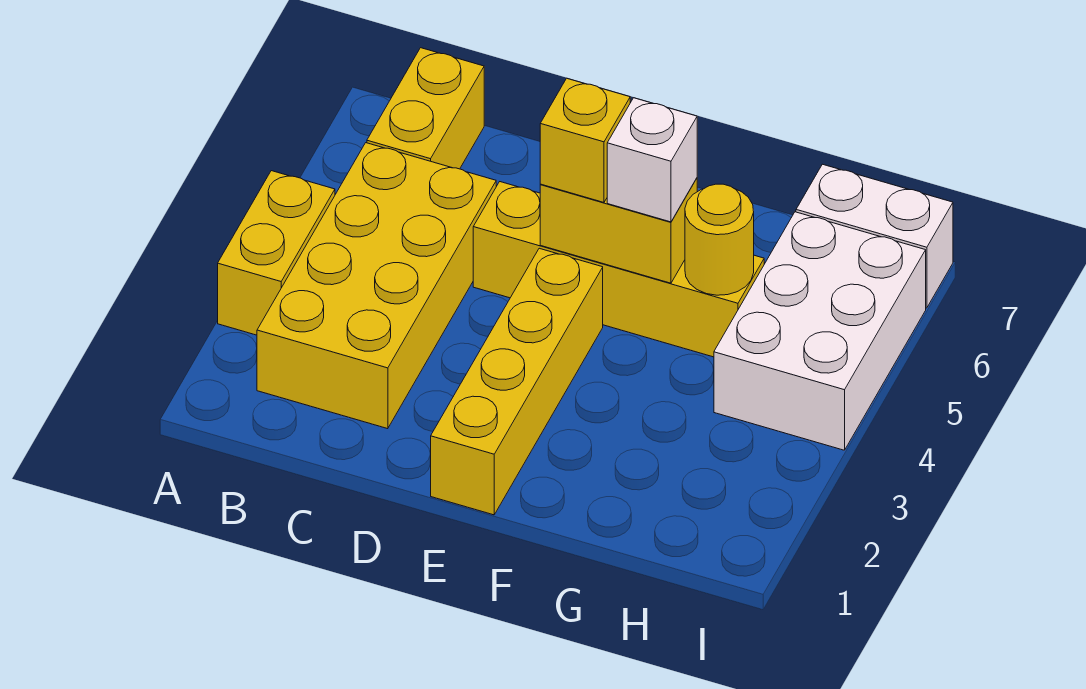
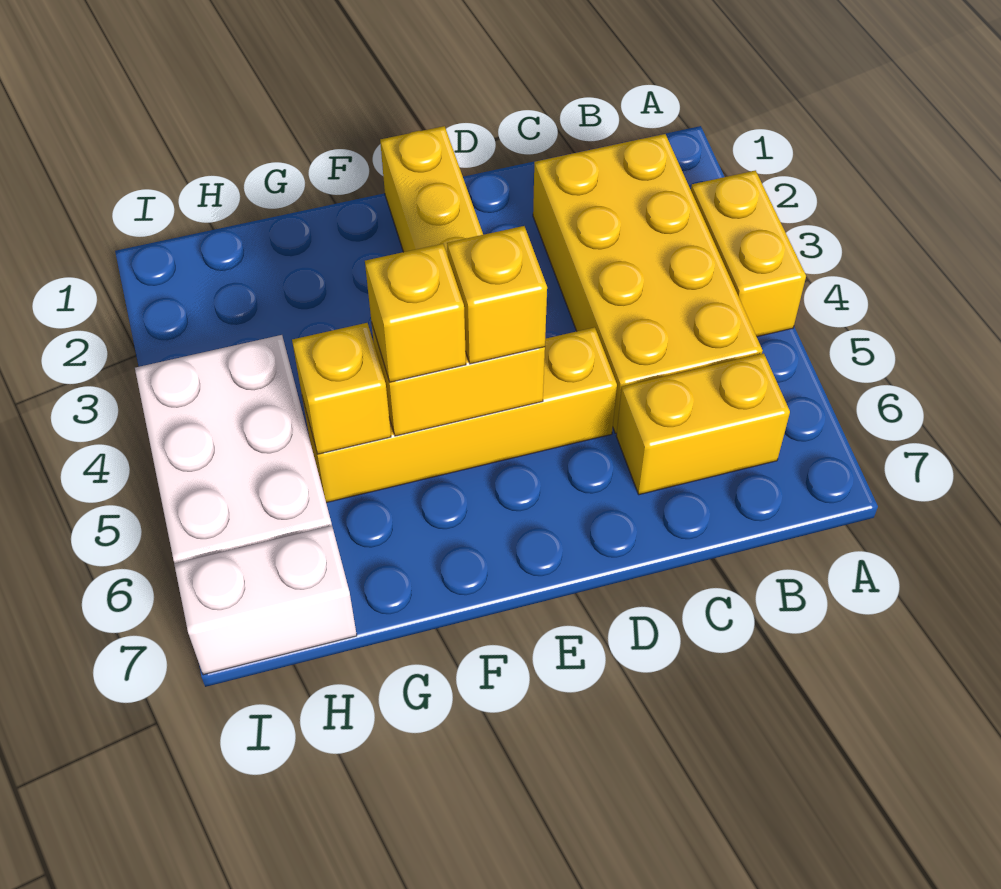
yellow brick B6:B7 level 1 -> yellow brick B6:C6 level 1
white brick F5 level 3 -> yellow brick F5 level 3
yellow round brick G5 level 2 -> yellow brick G5 level 2

